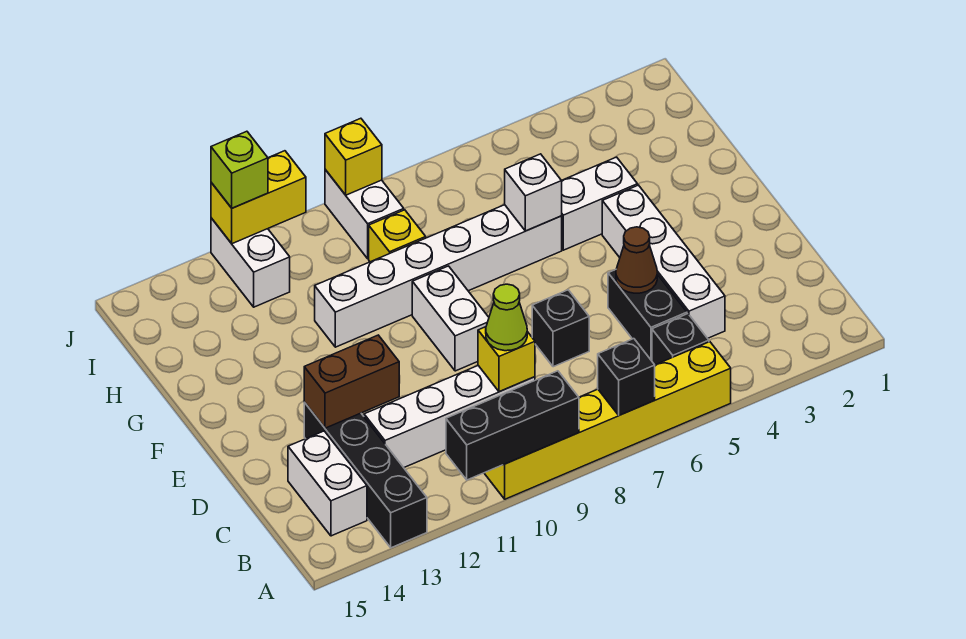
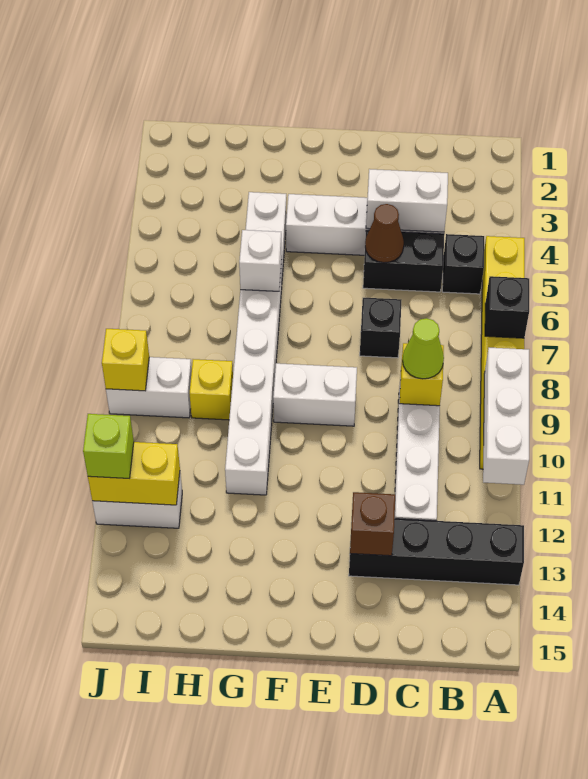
black brick A9:A11 level 2 -> white brick A9:A11 level 2
white brick B14:C14 level 1 -> white brick C4:D4 level 2
brown brick D12:D13 level 2 -> brown brick D13 level 2
yellow brick J11:J12 level 2 -> yellow brick I12:J12 level 2

